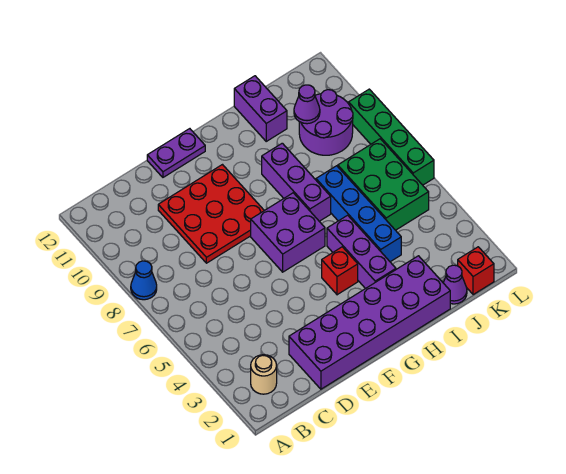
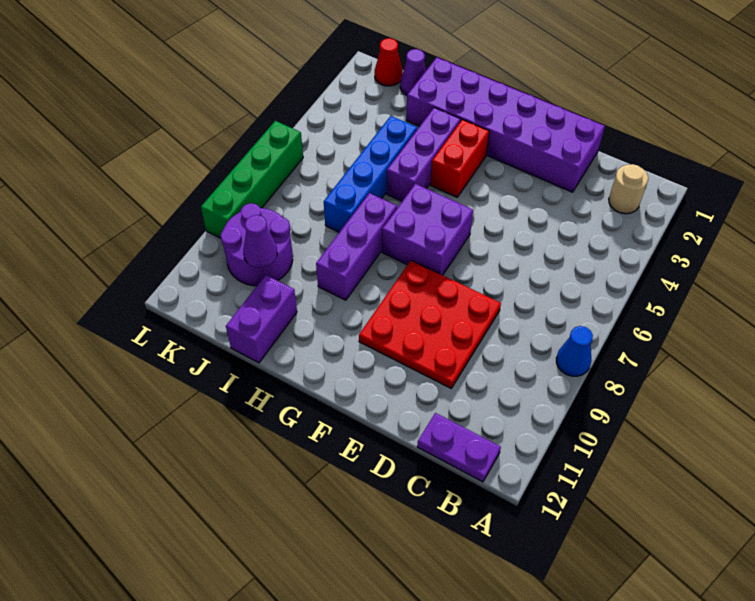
purple plate E12:F12 level 1 -> purple plate B12:C12 level 1
red brick G4 level 1 -> red brick G3:G4 level 1
green brick J5:K7 level 1 -> none
red brick K1 level 1 -> red cone K1 level 1

